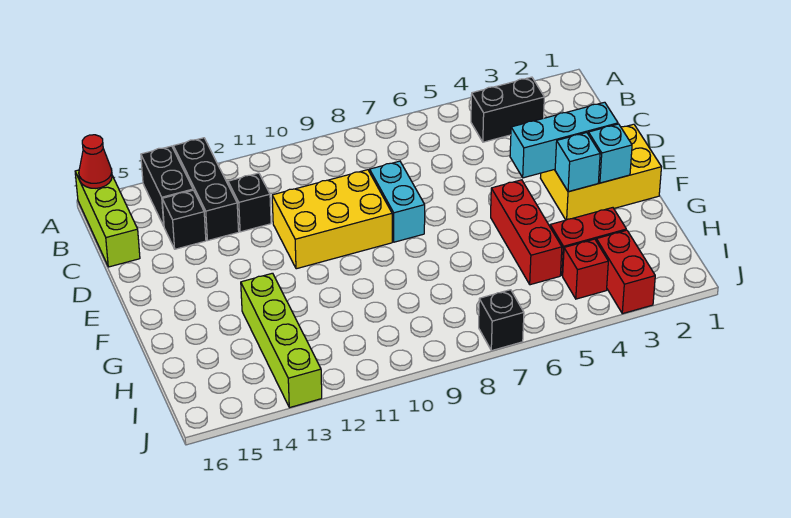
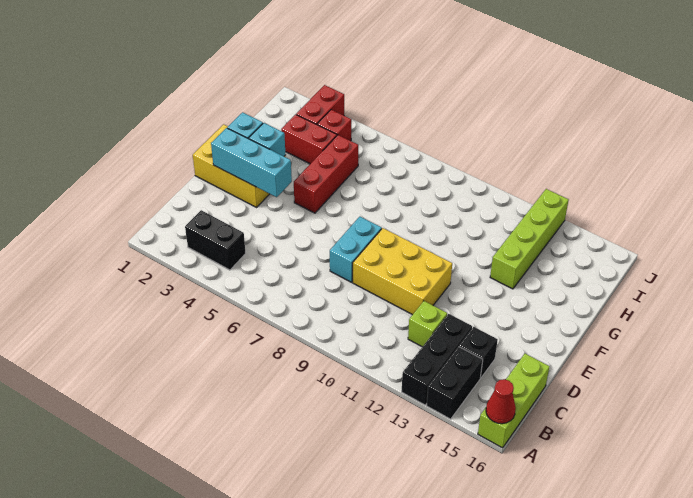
black brick C12 level 1 -> lime brick C12 level 1
black brick J7 level 1 -> none

